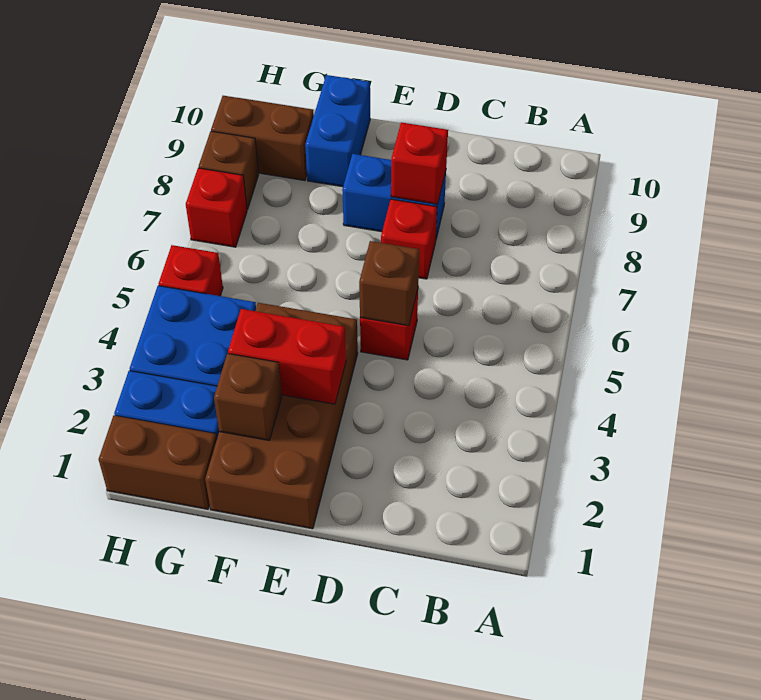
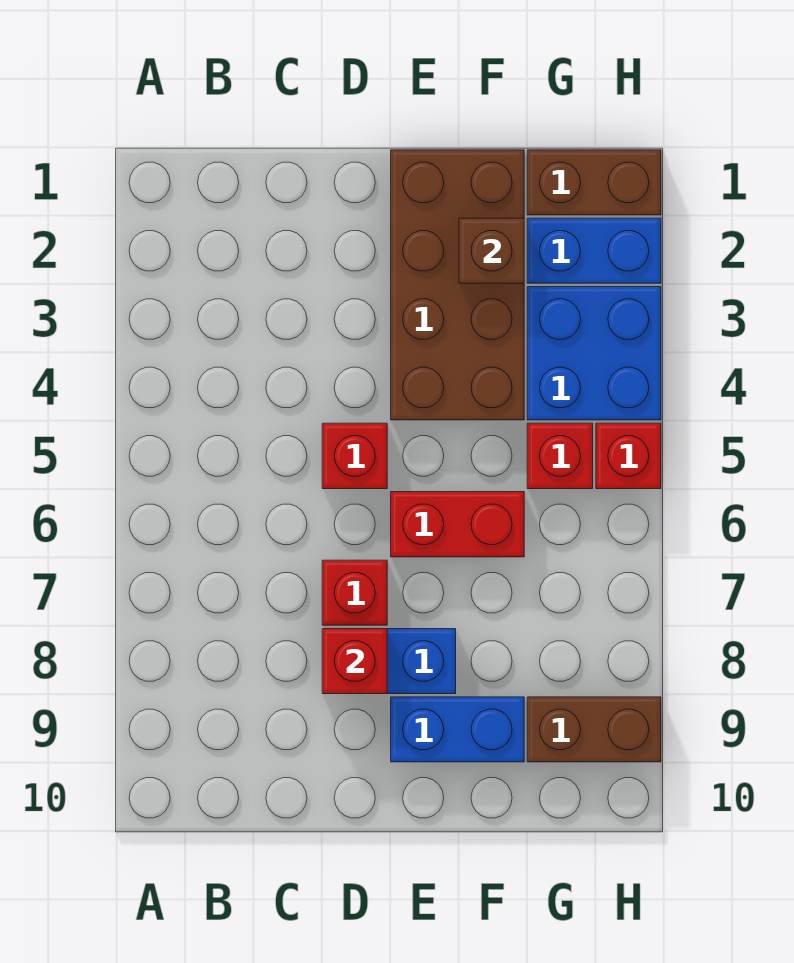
brown brick D5 level 2 -> none
red brick E3:F3 level 2 -> red brick E6:F6 level 1
blue brick F9:F10 level 1 -> blue brick E9:F9 level 1
red brick H7 level 1 -> red brick G5 level 1
brown brick H8 level 1 -> none

